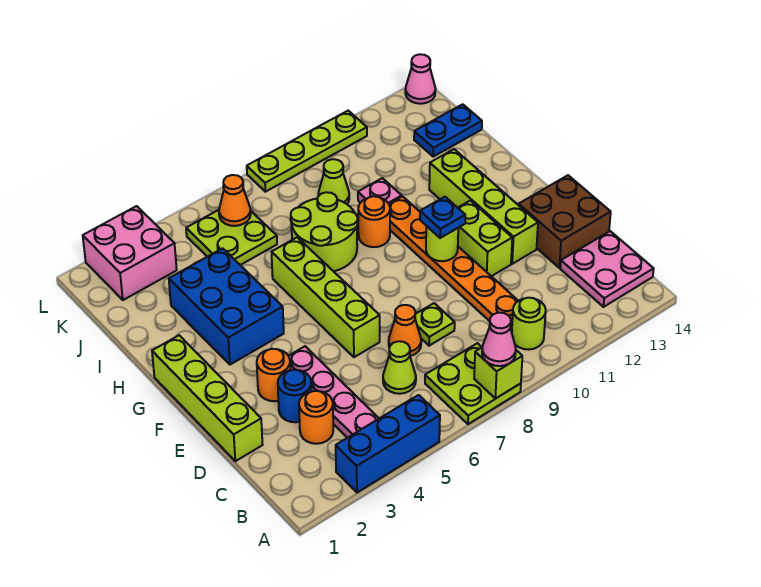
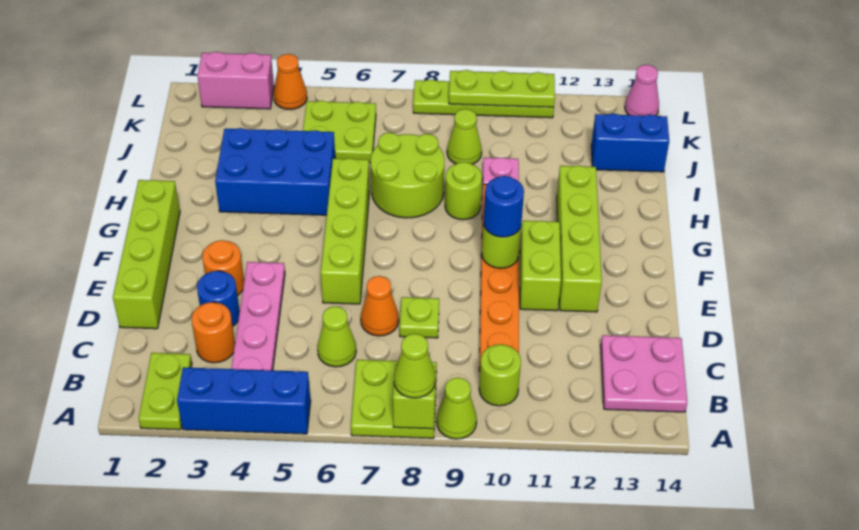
none -> lime plate A2:B2 level 1
pink cone A8 level 3 -> lime cone A8 level 3
none -> lime cone A9 level 1
brown brick D13:E14 level 1 -> none
blue plate F10 level 3 -> blue round brick F10 level 3
blue brick G3:I4 level 1 -> blue brick H3:I5 level 1
orange round brick H9 level 1 -> lime round brick H9 level 1
blue plate J13:J14 level 1 -> blue brick J13:J14 level 1
pink brick K2:L3 level 1 -> pink brick L2:L3 level 1
orange cone K6 level 2 -> orange cone L4 level 1
none -> lime plate L9:L11 level 2

